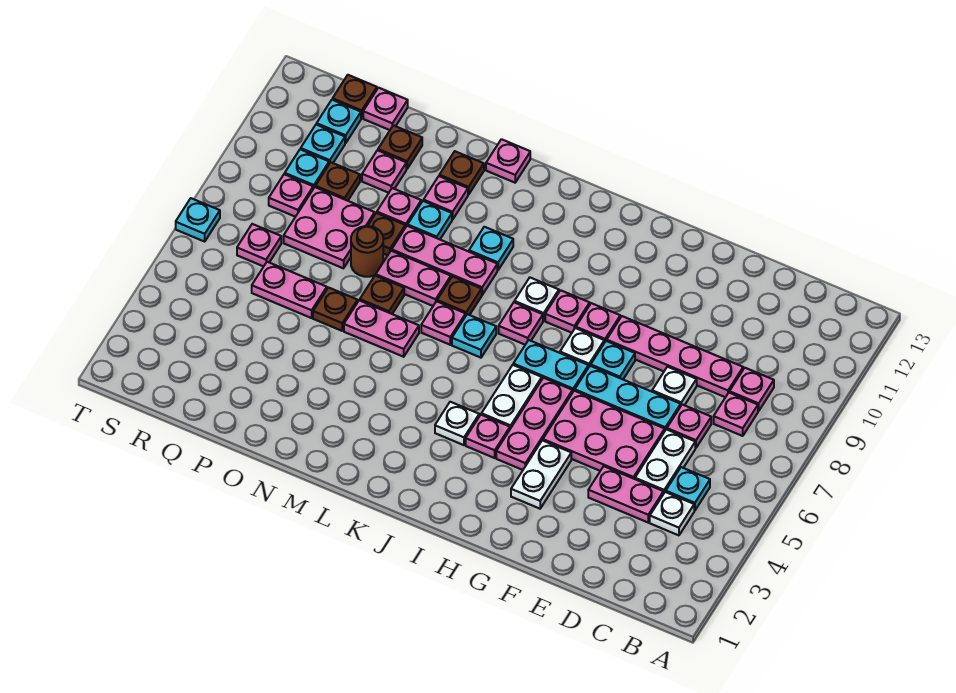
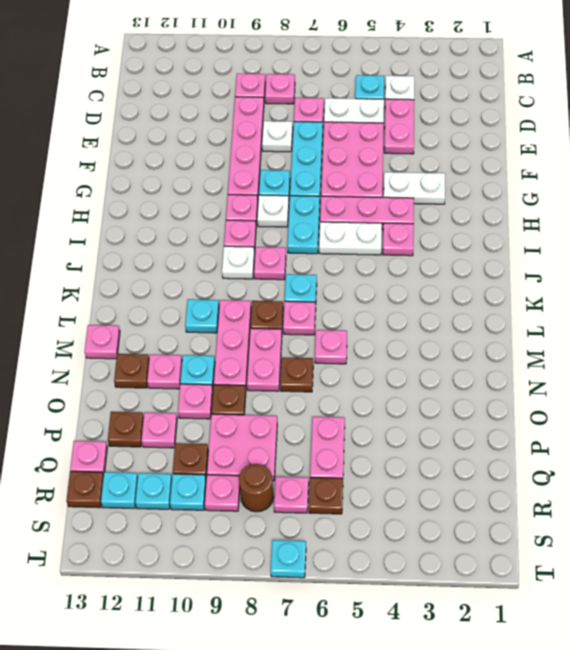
white plate J4 level 1 -> none
pink plate M6:N6 level 1 -> pink plate M6 level 1
brown plate O6 level 1 -> brown plate R6 level 1
brown round brick O8 level 1 -> brown round brick R8 level 1

